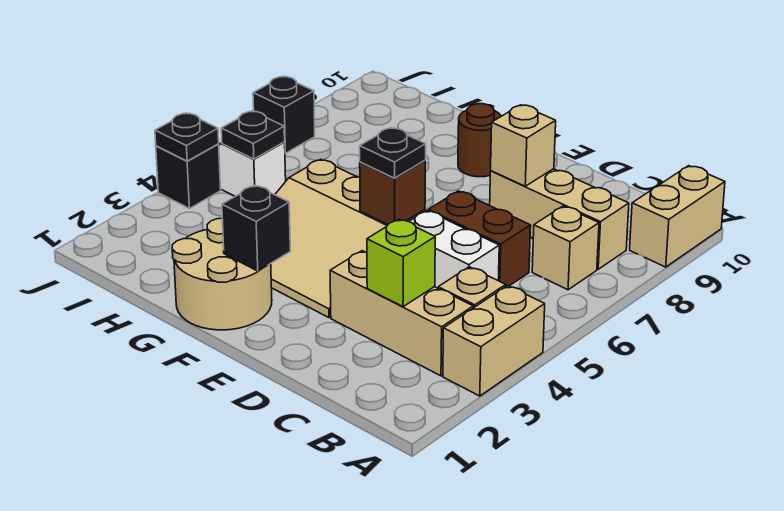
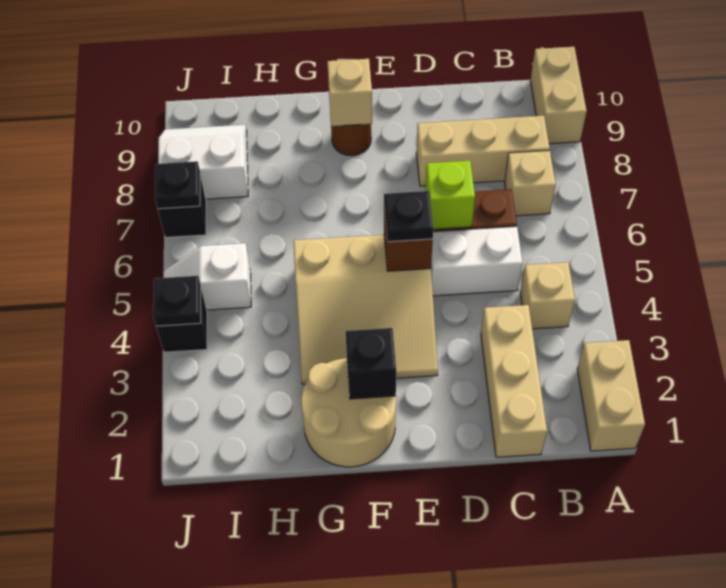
tan brick A3:A4 level 1 -> tan brick A1:A2 level 1
tan brick B3:D3 level 1 -> tan brick C1:C3 level 1
lime brick C3 level 2 -> lime brick D6 level 2
tan brick D8 level 2 -> tan brick F9 level 2
black plate I5 level 2 -> black plate J7 level 2
none -> white slope I8:J9 level 1 top 8

